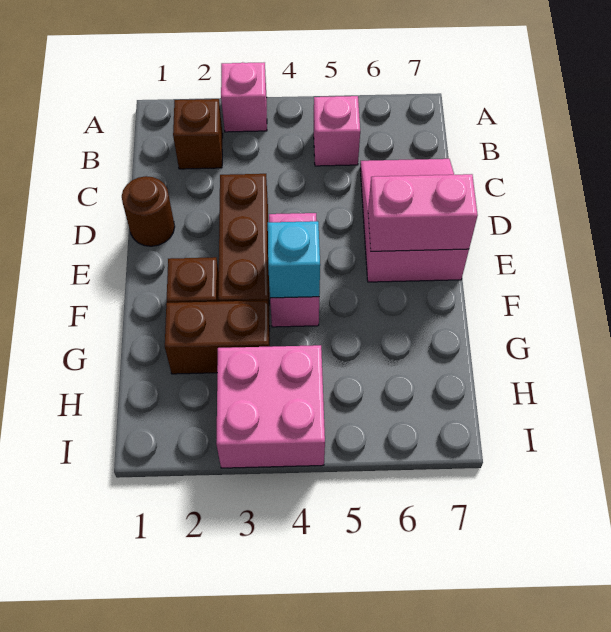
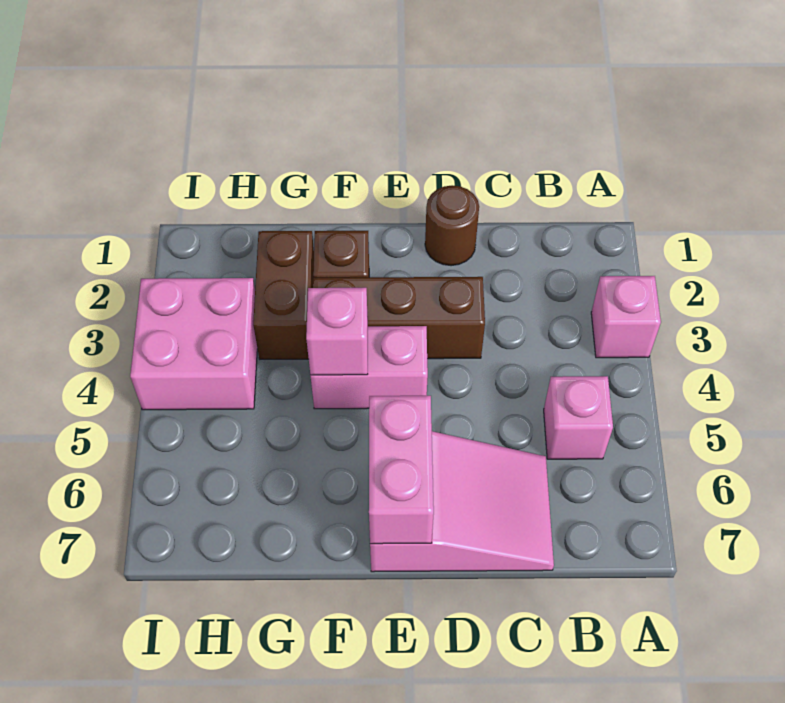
brown brick B2 level 1 -> none
cyan brick F4 level 2 -> pink brick F4 level 2

